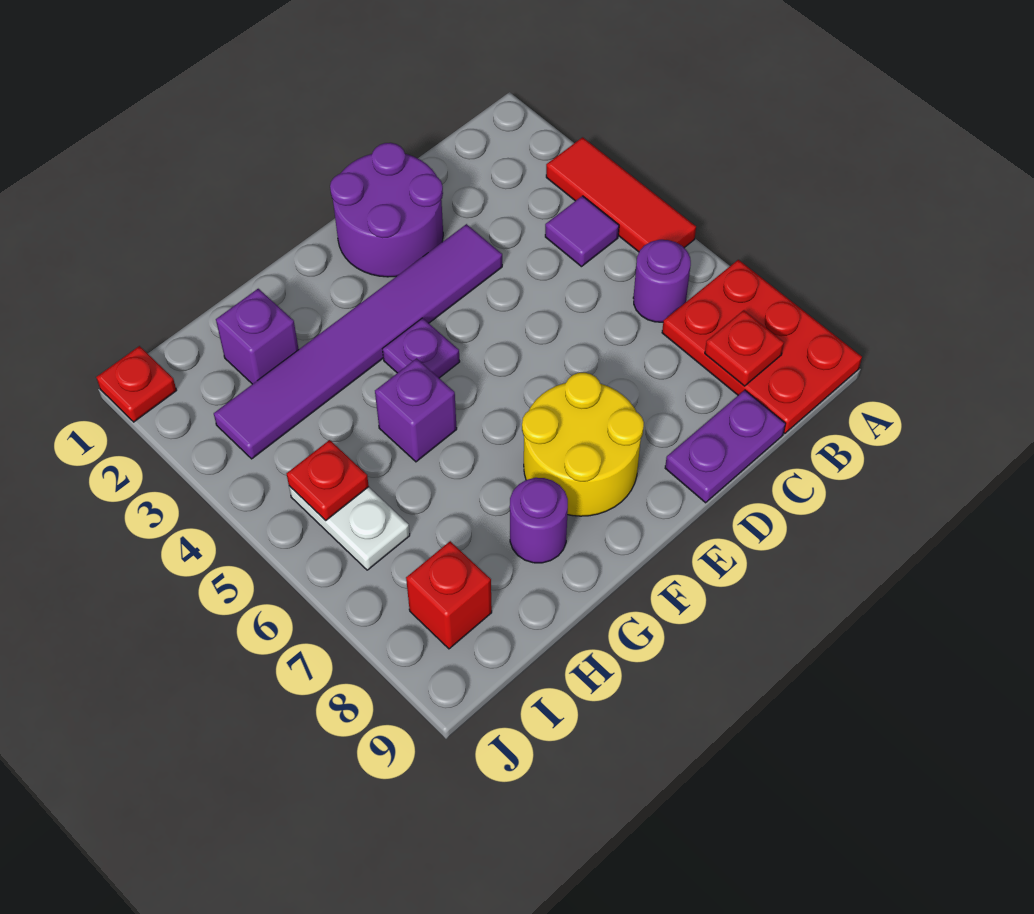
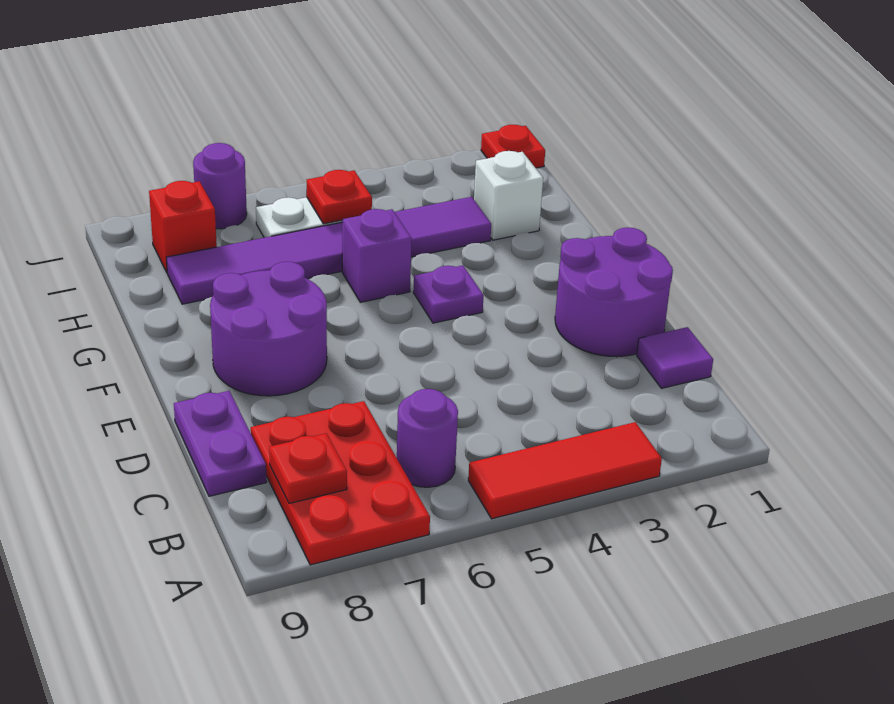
red plate A7:B9 level 1 -> red plate A7:C8 level 1
purple tile B4 level 1 -> purple tile C1 level 1
purple tile D3:I3 level 1 -> purple tile H3:H8 level 1
yellow round brick E7:F8 level 1 -> purple round brick E7:F8 level 1
purple round brick G8 level 1 -> purple round brick J7 level 1
purple brick H2 level 1 -> white brick H2 level 1

